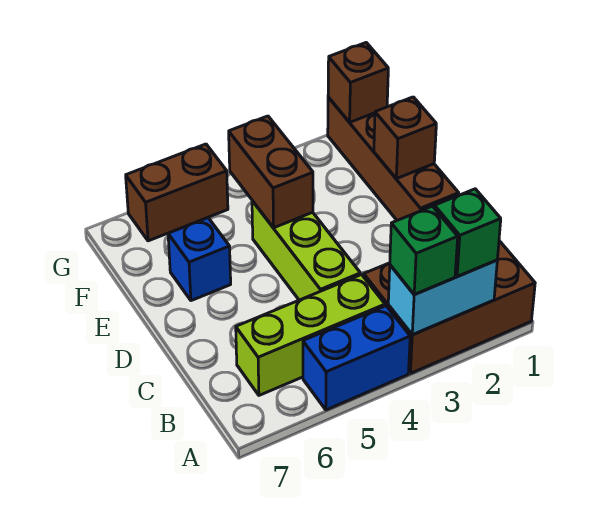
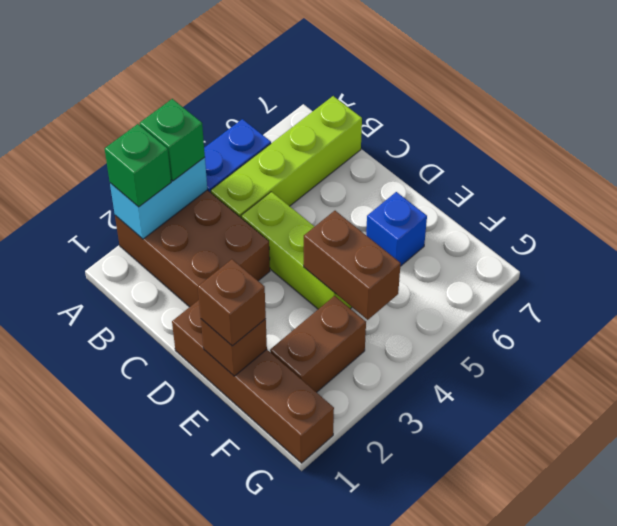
brown brick A1:B3 level 1 -> brown brick A2:C3 level 1
lime brick B4:B6 level 1 -> lime brick B4:B7 level 1
brown brick G1 level 2 -> brown brick E1 level 3
brown brick G5:G6 level 1 -> brown brick F2:F3 level 1

